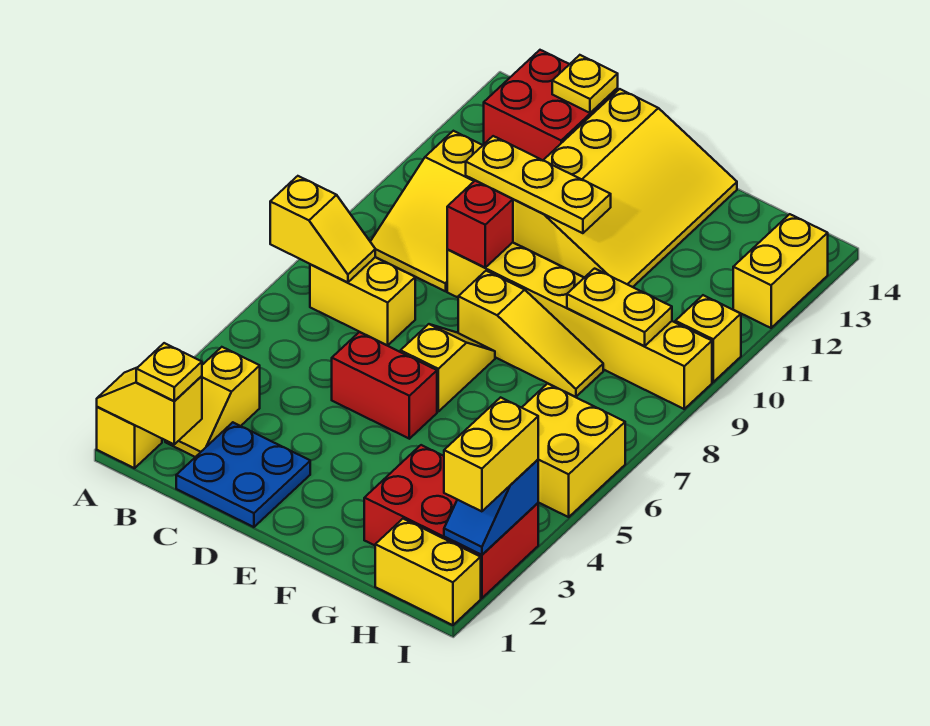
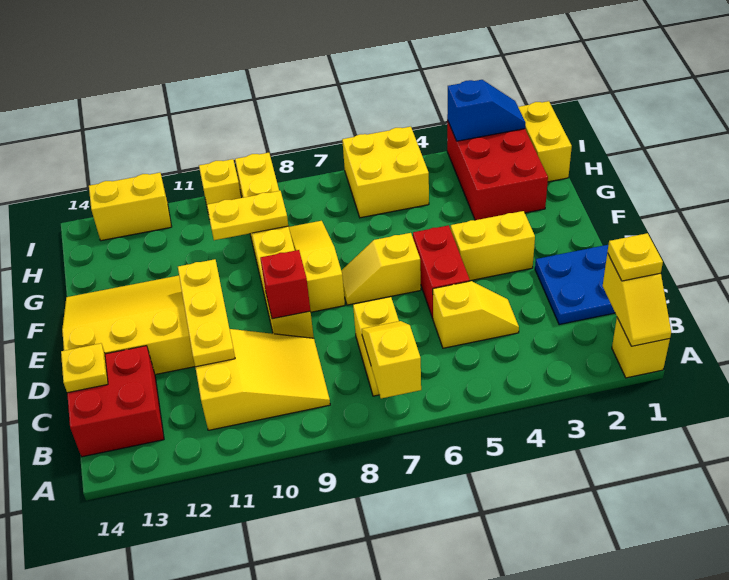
yellow slope B2:B3 level 1 top 3 -> yellow slope C4:C5 level 1 top 5
yellow plate G9:H9 level 2 -> yellow plate G9:G10 level 2
yellow brick I2:I3 level 3 -> yellow brick E3:E4 level 1

